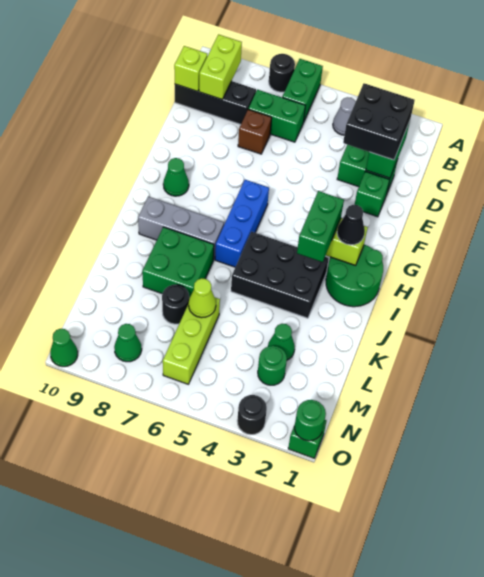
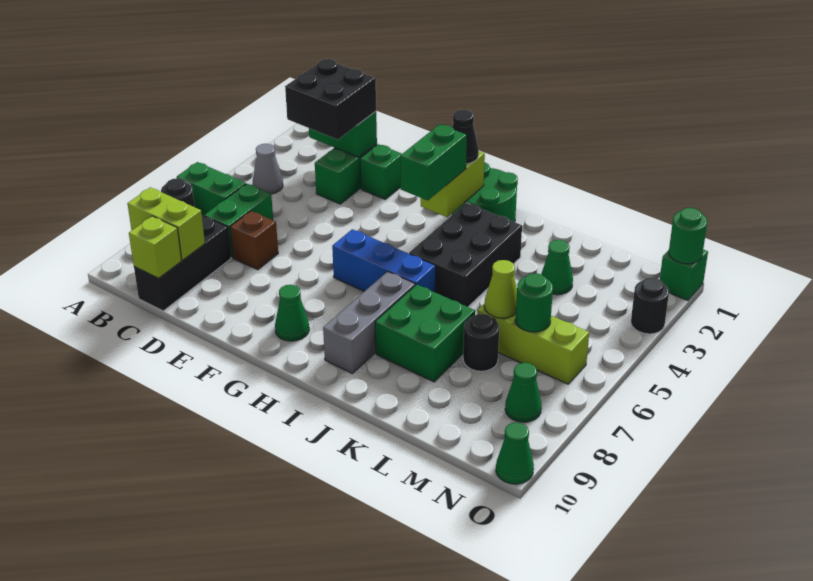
green brick H3:I3 level 3 -> green brick H3:H4 level 3
green round brick M3 level 1 -> green round brick M6 level 2

